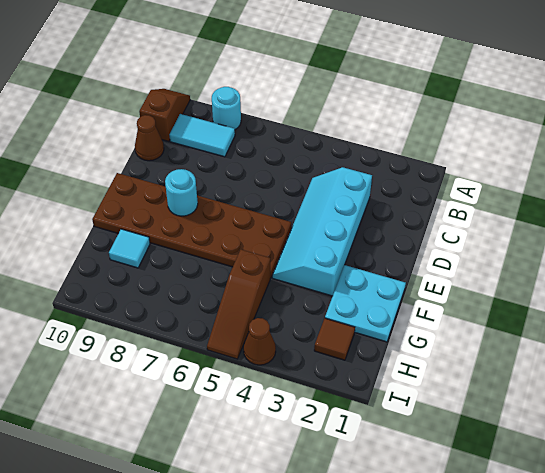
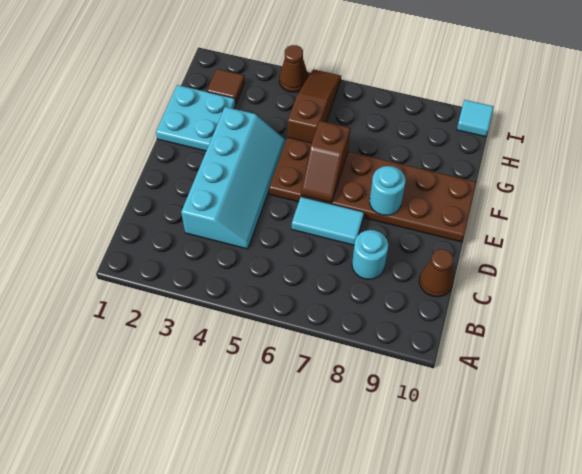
cyan round brick A8 level 1 -> cyan round brick C8 level 1
brown slope A10:B10 level 1 top B -> brown slope E6:F6 level 2 top F
cyan tile B8:B9 level 1 -> cyan tile D6:D7 level 1
cyan tile G9 level 1 -> cyan tile I10 level 1

